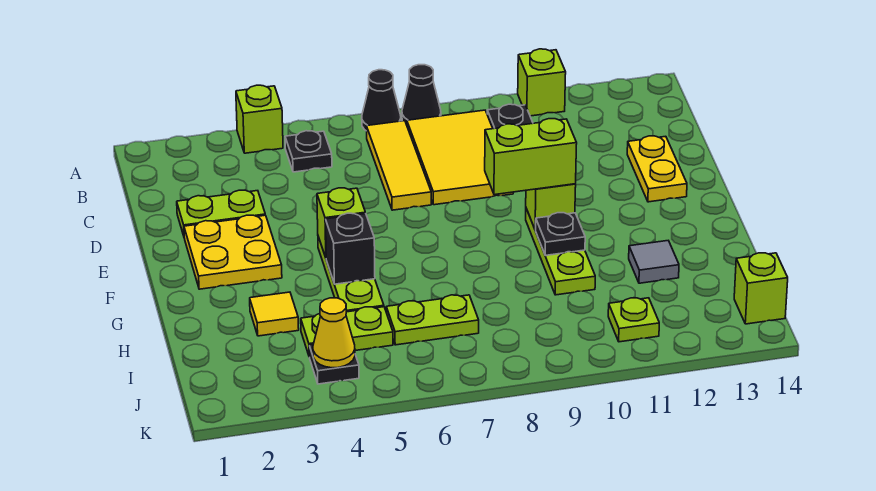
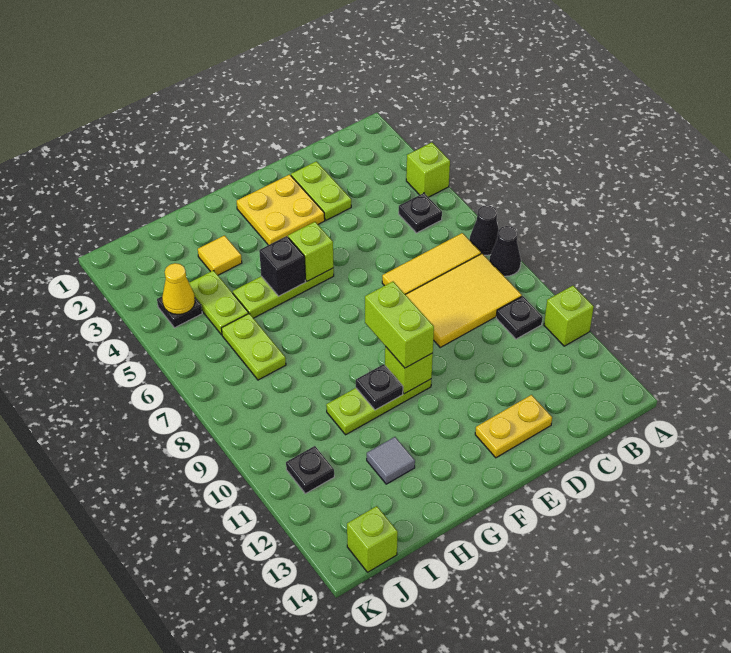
lime plate J11 level 1 -> black plate J11 level 1

